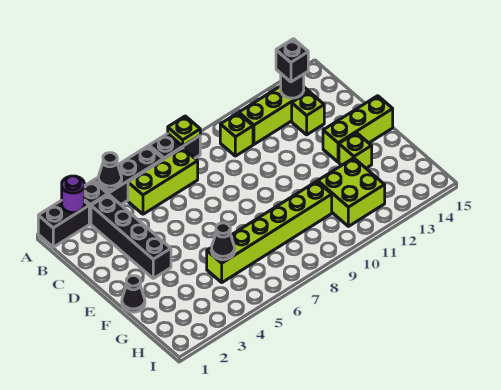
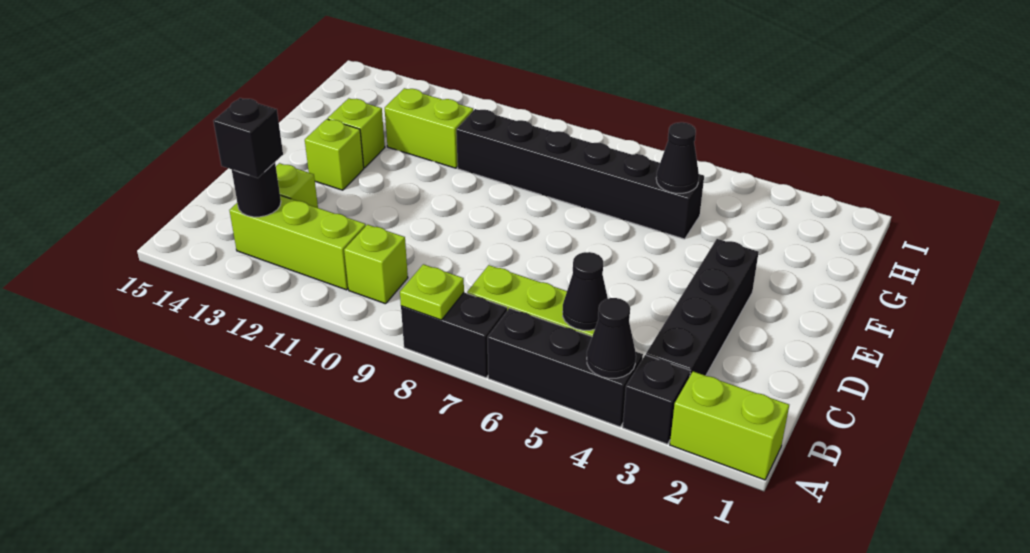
black brick A1:A2 level 1 -> lime brick A1:A2 level 1
purple round brick A2 level 2 -> none
lime brick E13:E15 level 1 -> lime brick E13 level 1
black cone F1 level 1 -> black cone B5 level 2
lime brick G5:G10 level 1 -> black brick G5:G10 level 1
lime brick G11:H12 level 1 -> lime brick G11:G12 level 1

